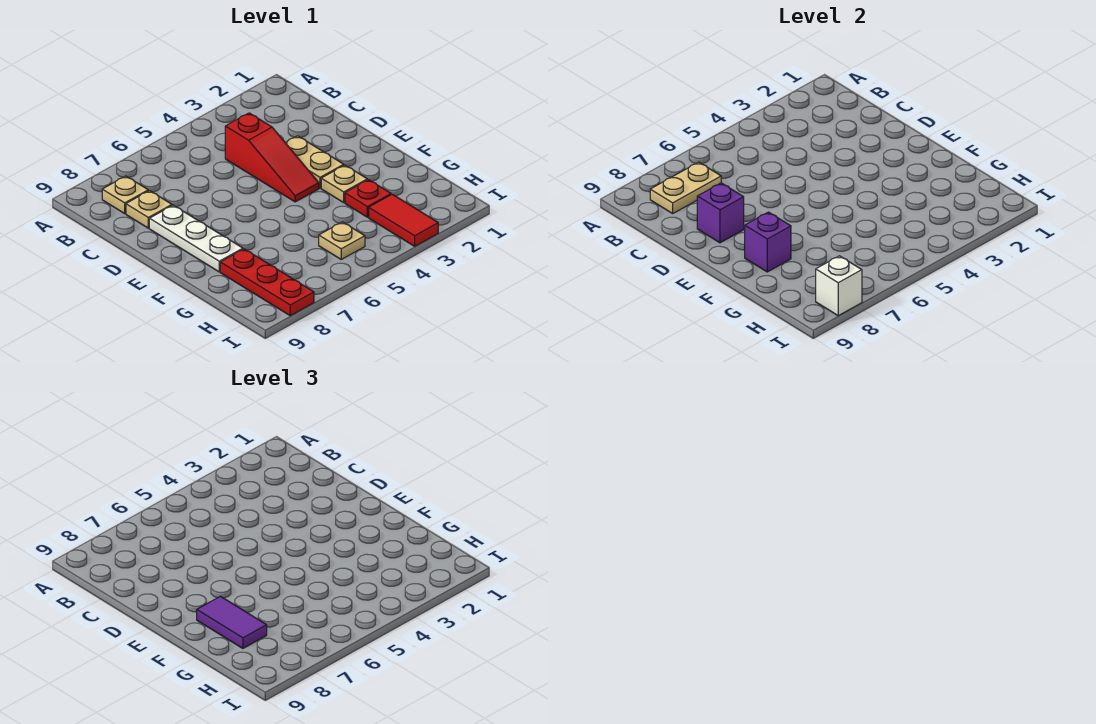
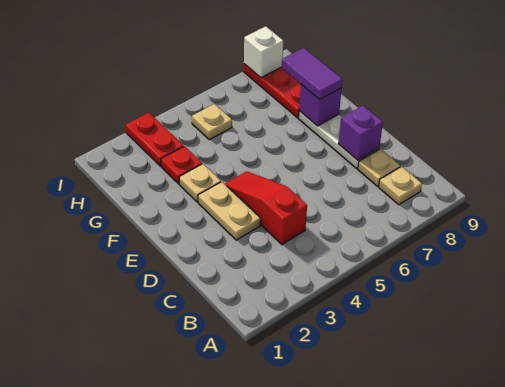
tan plate B7:B8 level 2 -> none
red tile H3:I3 level 1 -> red plate H3:I3 level 1

